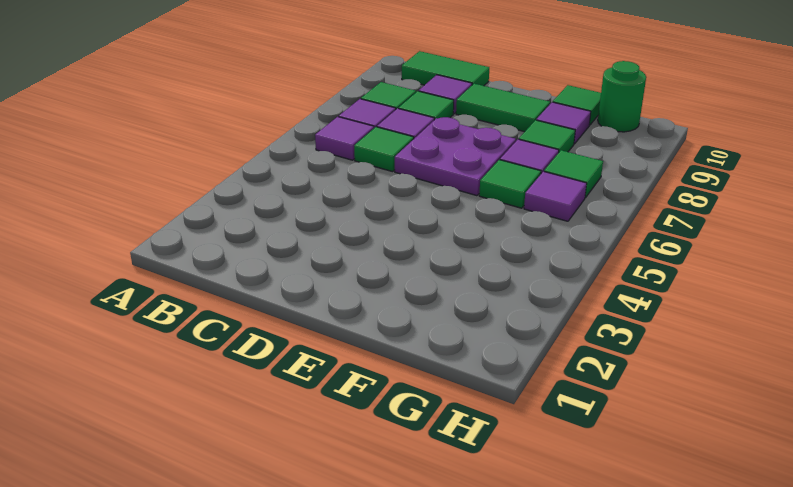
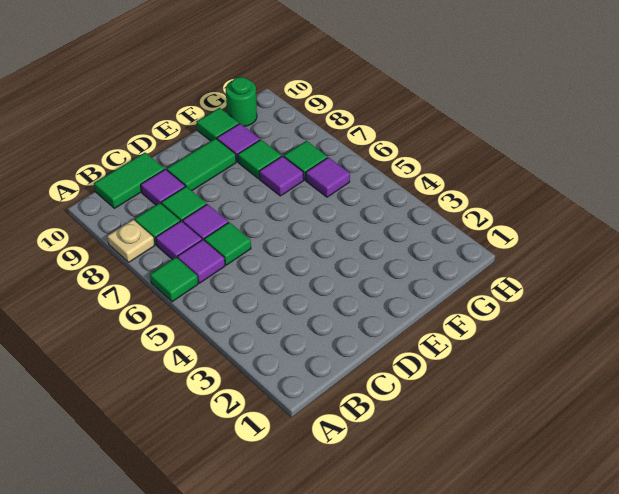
none -> tan plate A8 level 1
purple plate D6:E7 level 1 -> none
green tile F6 level 1 -> green tile A6 level 1

